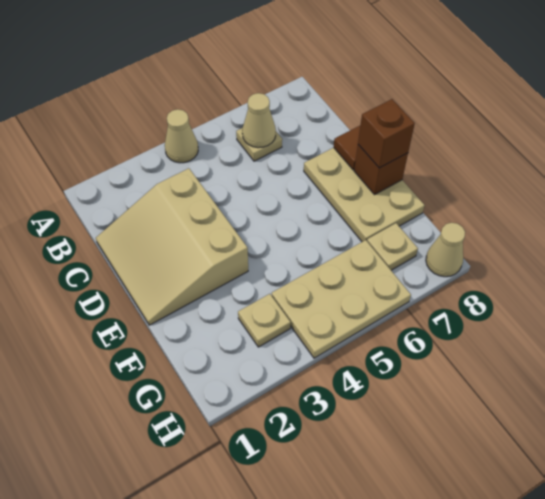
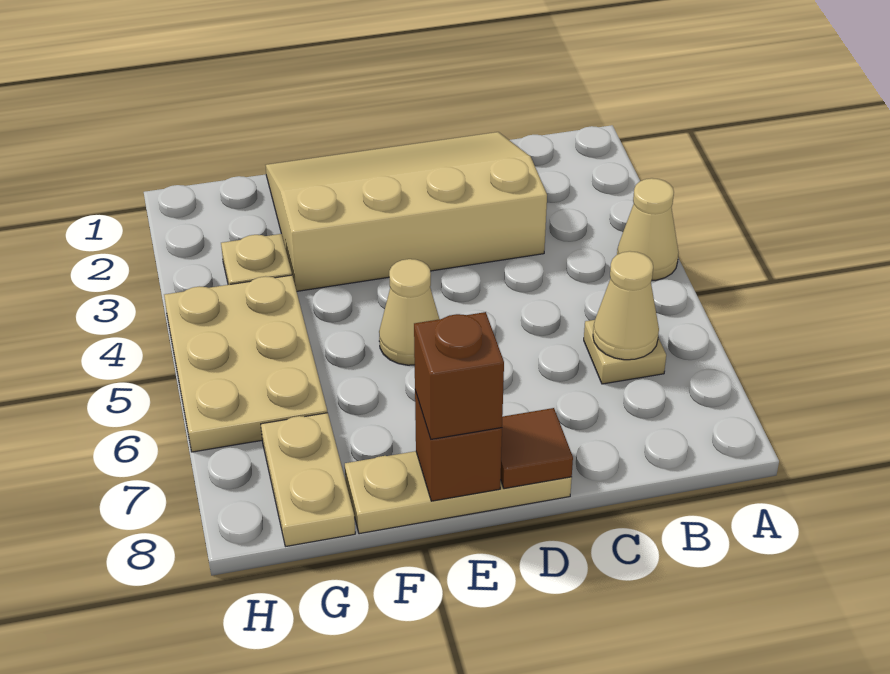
tan slope C1:E3 level 1 top 3 -> tan slope C1:F3 level 1 top 3
tan plate D7:F8 level 1 -> tan plate D8:F8 level 1
tan plate G7 level 1 -> tan plate G7:G8 level 1
tan cone H8 level 1 -> tan cone E5 level 1

